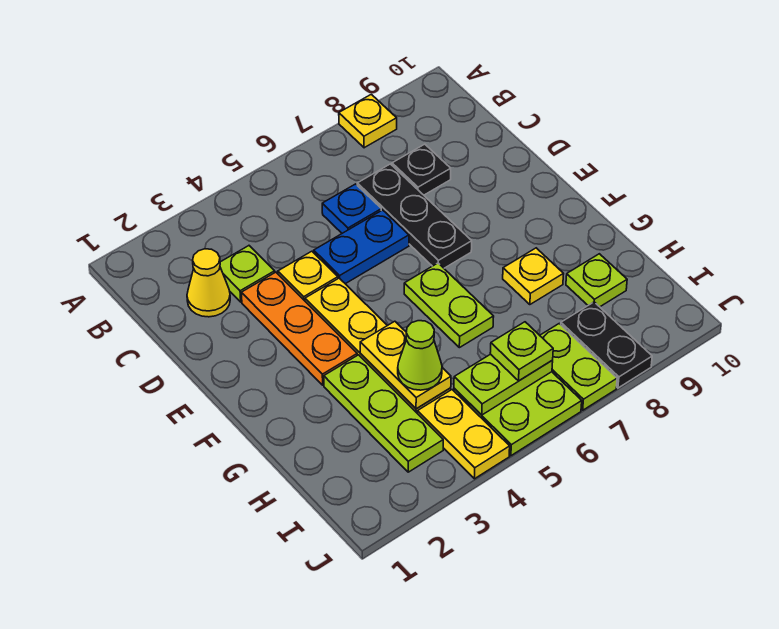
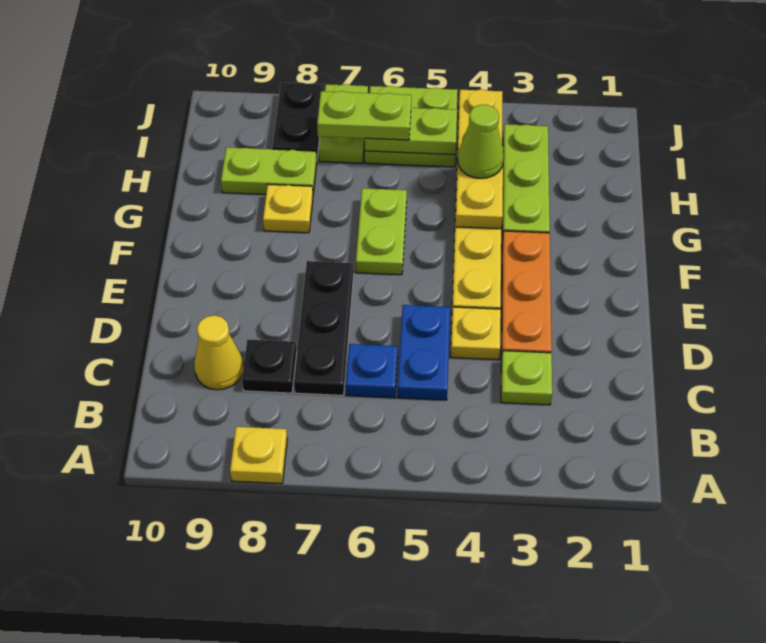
yellow cone C2 level 1 -> yellow cone C9 level 1
blue plate D5:D6 level 1 -> blue plate C5:D5 level 1
lime plate H9 level 1 -> lime plate H8:H9 level 1
lime plate I6 level 3 -> lime plate I6:I7 level 3

